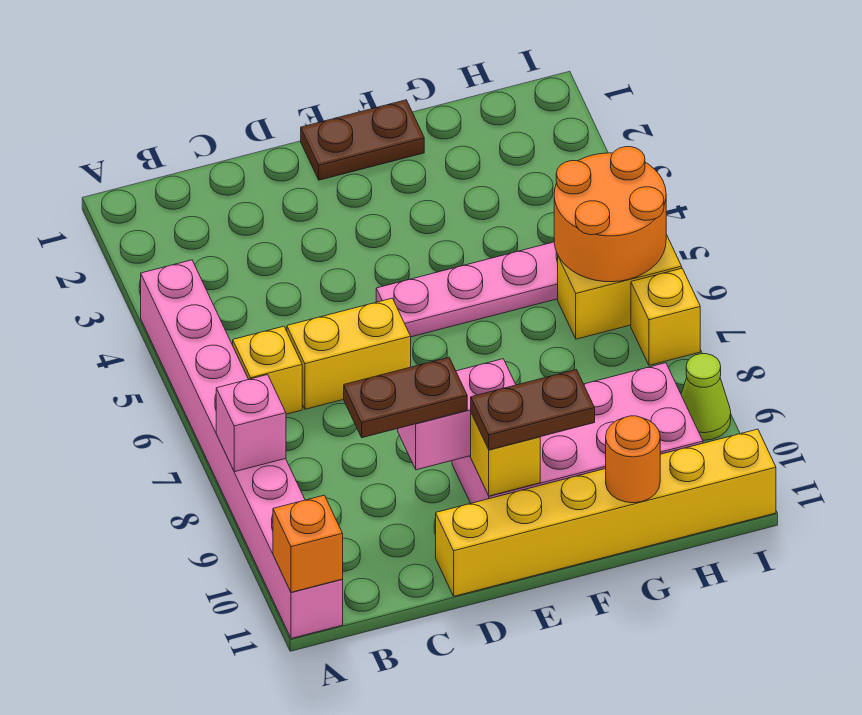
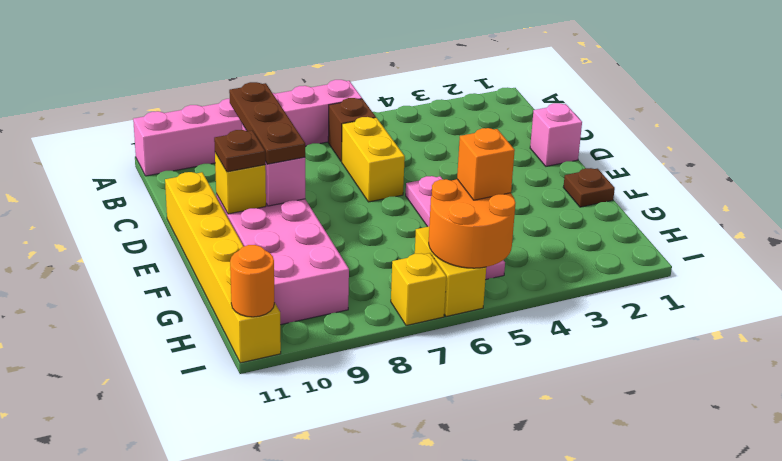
pink brick A4:A11 level 1 -> pink brick A6:A11 level 1
pink brick A8 level 2 -> pink brick D1 level 1
orange brick A11 level 2 -> orange brick H5 level 3
yellow brick B6 level 1 -> brown brick B6 level 1
brown plate C9:D9 level 3 -> brown plate C9:E9 level 3
brown plate E1:F1 level 1 -> brown plate F1 level 1
brown plate E10:F10 level 3 -> brown plate E10 level 3
orange round brick G11 level 2 -> orange round brick I11 level 2
lime cone I9 level 1 -> none

